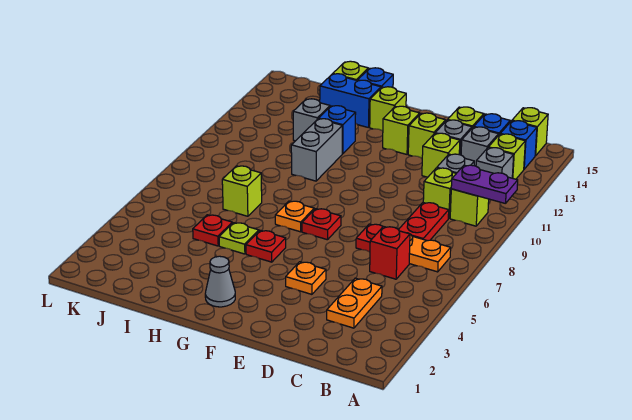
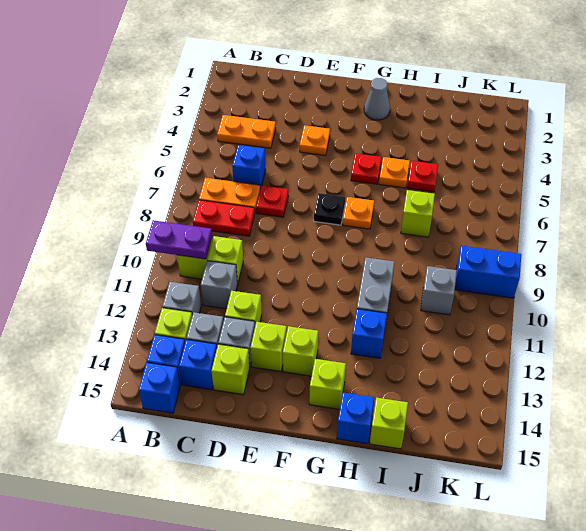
lime brick B15 level 1 -> blue brick B15 level 1
orange plate C3:C4 level 1 -> orange plate B4:C4 level 1
red brick C6 level 1 -> blue brick C6 level 1
red plate C8:C9 level 1 -> red plate B8:C8 level 1
red plate F7 level 1 -> black plate F7 level 1
lime plate H5 level 1 -> orange plate H5 level 1
blue brick H14:I14 level 1 -> blue brick K9:L9 level 1
grey brick I12 level 1 -> grey brick J10 level 1

